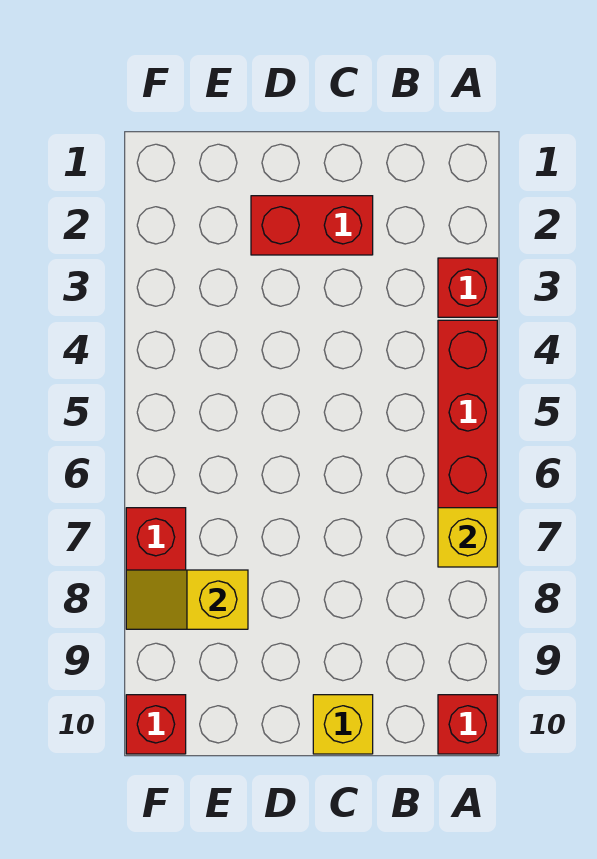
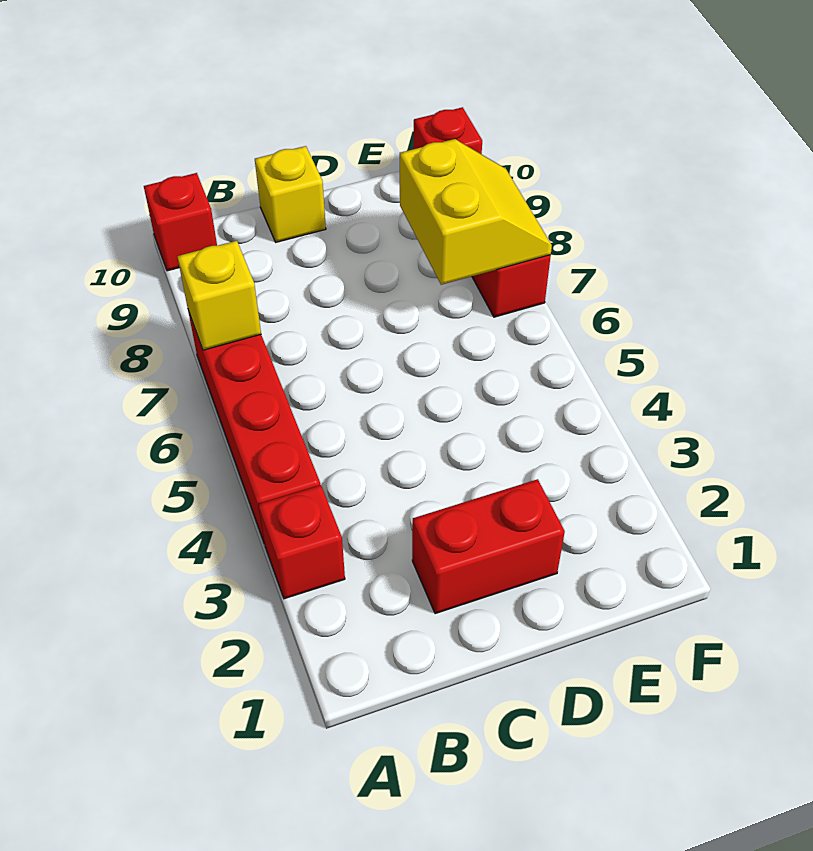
yellow slope E8:F8 level 2 top E -> yellow slope E7:F8 level 2 top E

